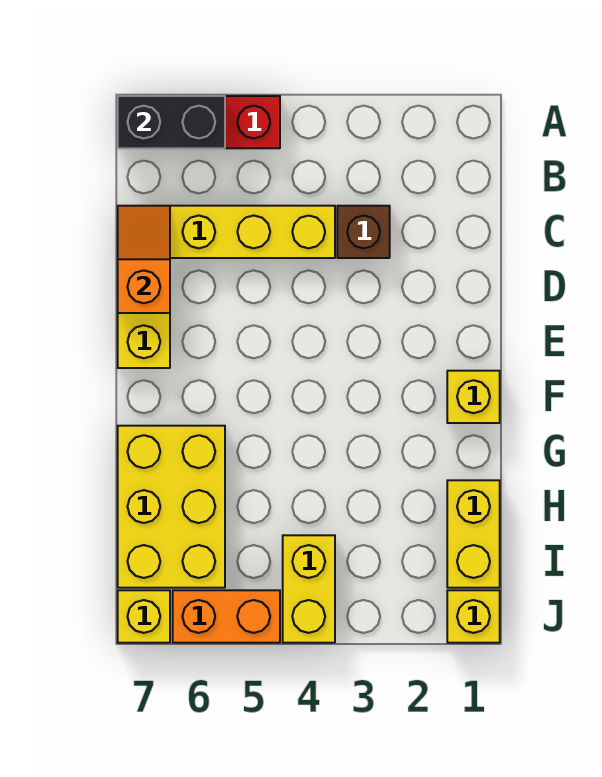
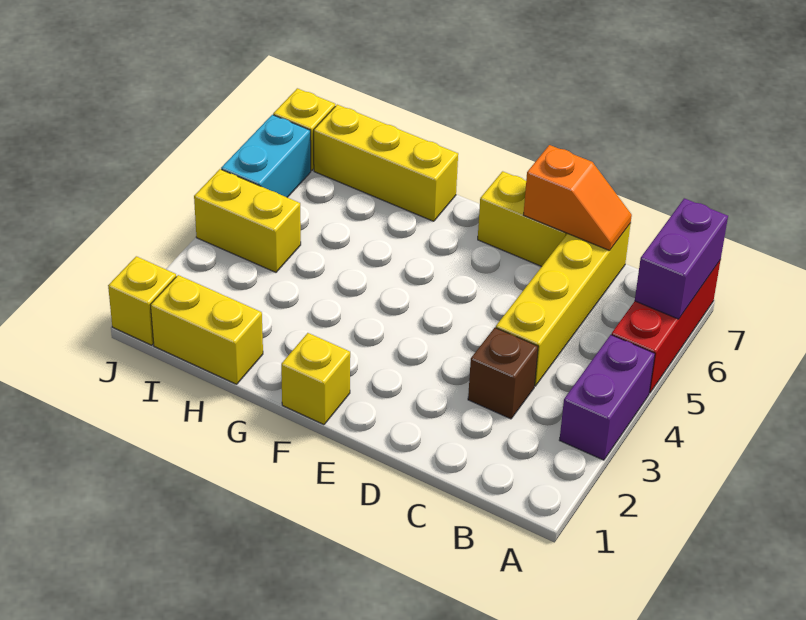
none -> purple brick A3:A4 level 1
black brick A6:A7 level 2 -> purple brick A6:A7 level 2
yellow brick G6:I7 level 1 -> yellow brick G7:I7 level 1
orange brick J5:J6 level 1 -> cyan brick J5:J6 level 1

